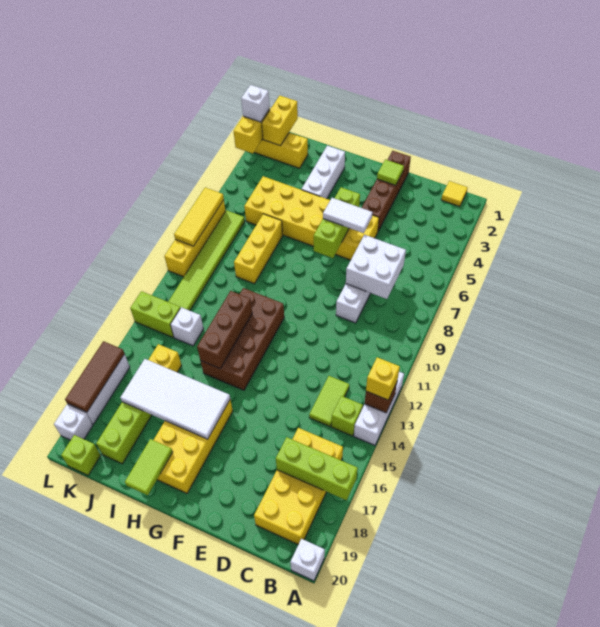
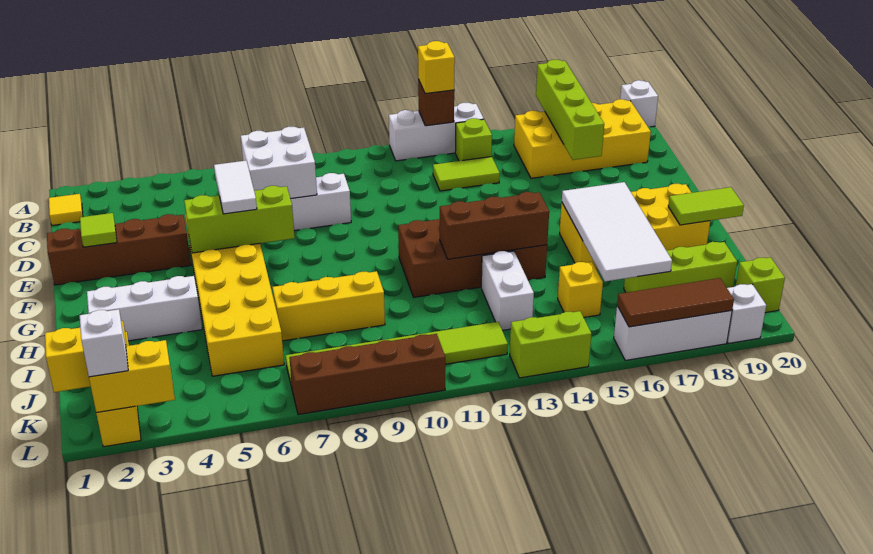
lime brick A17:C17 level 2 -> lime brick A17:D17 level 2
white brick J13 level 1 -> white brick I13:J13 level 1
lime brick K13:L13 level 1 -> lime brick L13:L14 level 1
yellow brick L7:L10 level 1 -> brown brick L7:L10 level 1
yellow tile L7:L9 level 2 -> none

